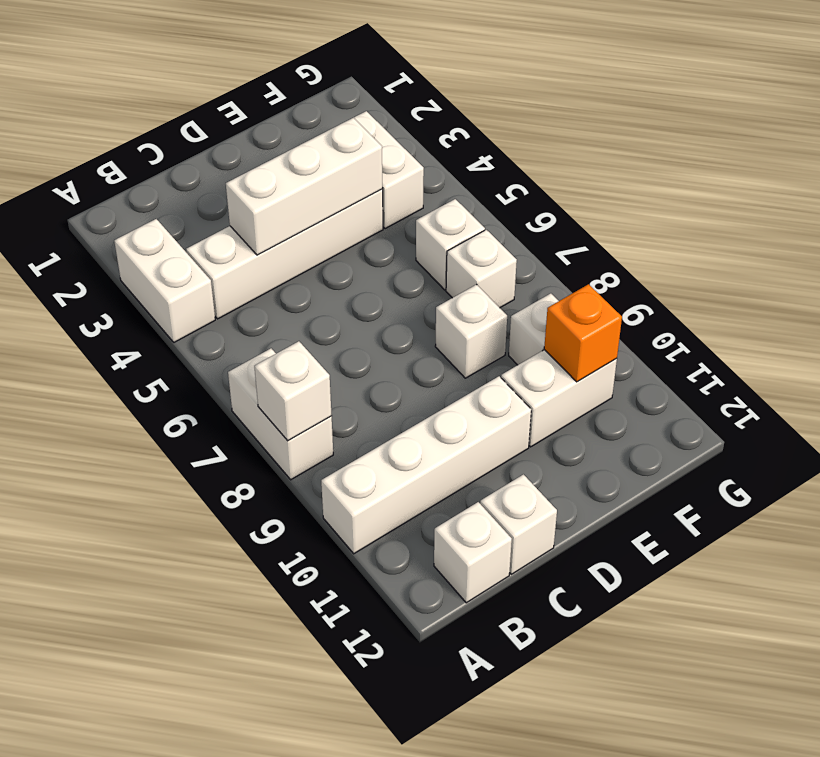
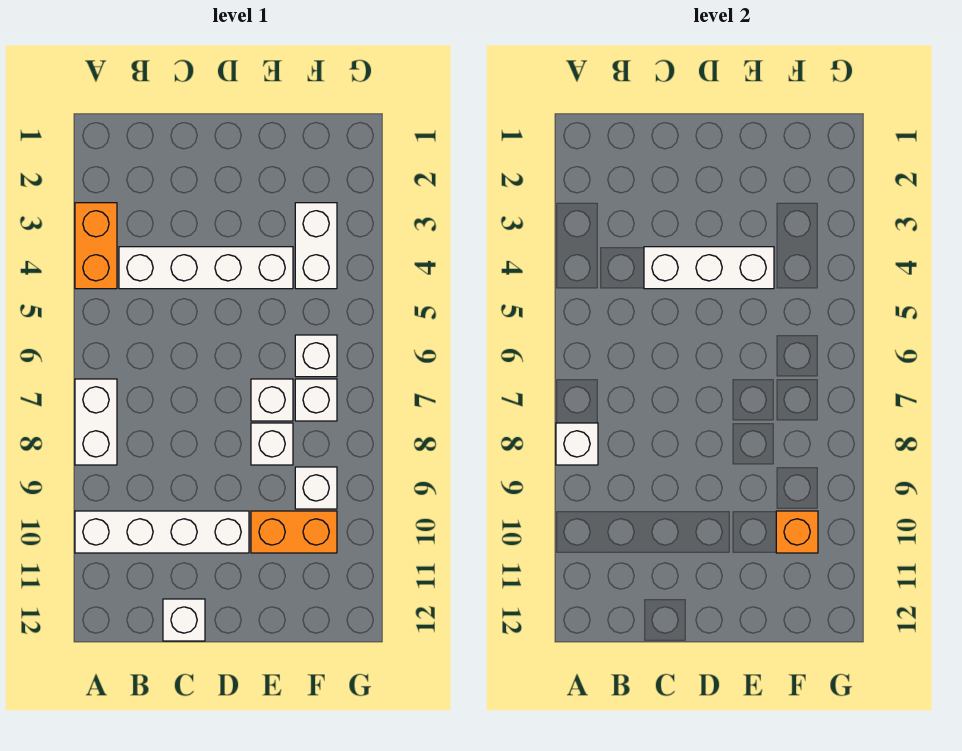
white brick A3:A4 level 1 -> orange brick A3:A4 level 1
white brick B12 level 1 -> white brick E7 level 1
white brick E10:F10 level 1 -> orange brick E10:F10 level 1

